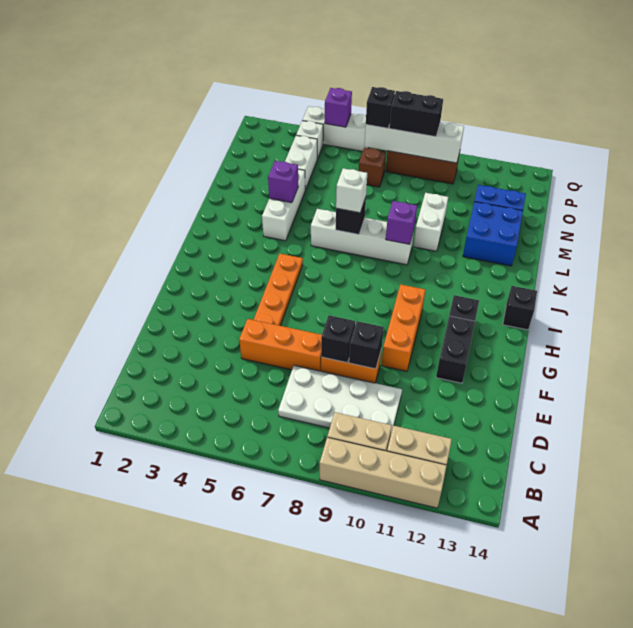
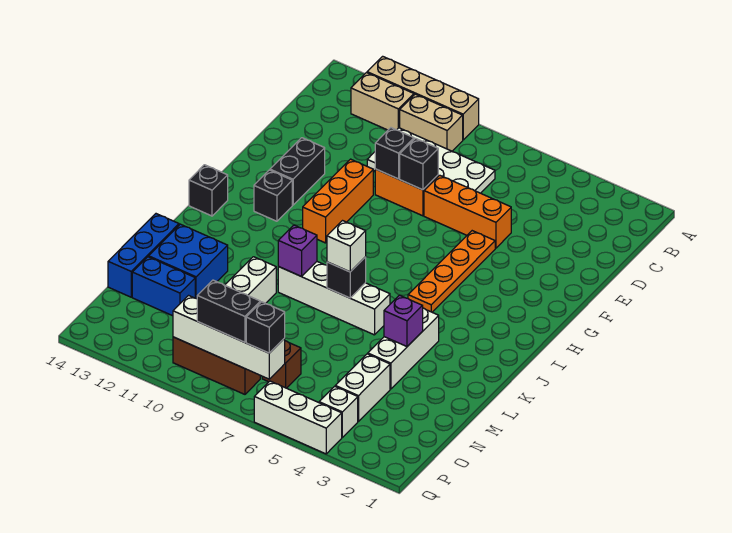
none -> blue brick L14:N14 level 1
purple brick Q5 level 2 -> none

